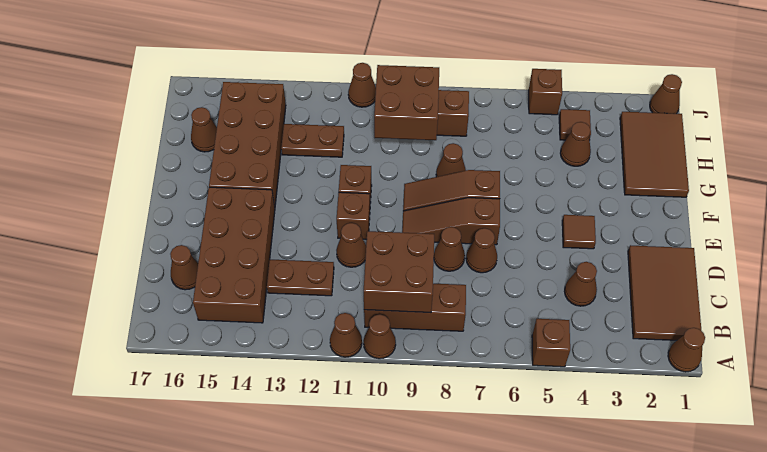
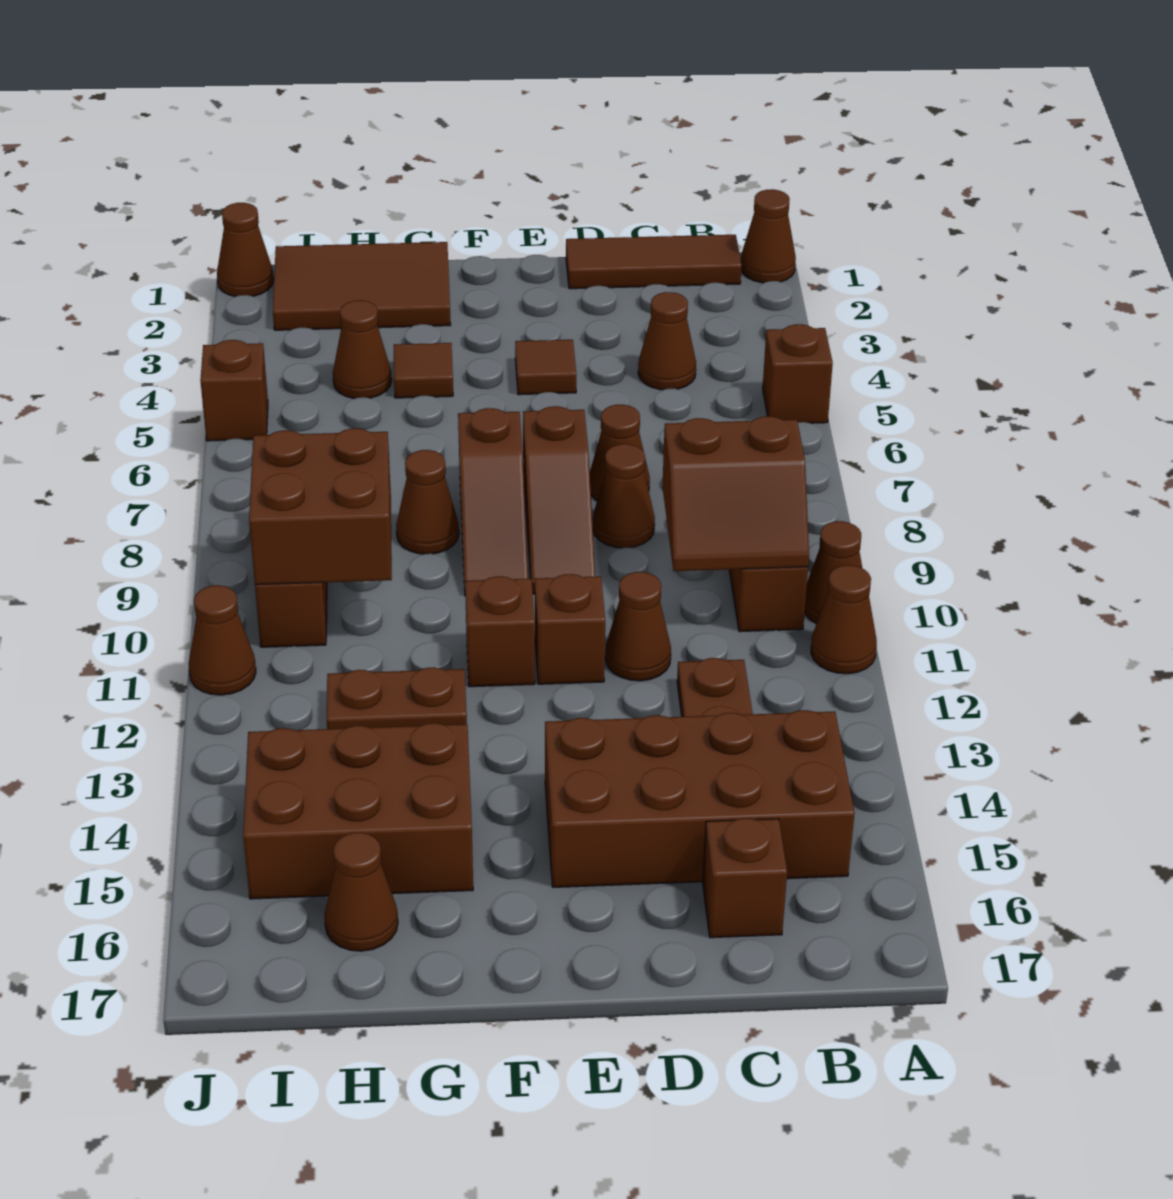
brown tile B1:D2 level 1 -> brown tile B1:D1 level 1
brown brick B9:C10 level 2 -> brown slope B9:C10 level 2 top 9
brown cone C16 level 1 -> brown brick C16 level 1
brown brick F14:I15 level 1 -> brown brick G14:I15 level 1
brown plate H12:H13 level 1 -> brown plate G12:H12 level 1
brown tile I4 level 1 -> brown tile G4 level 1

